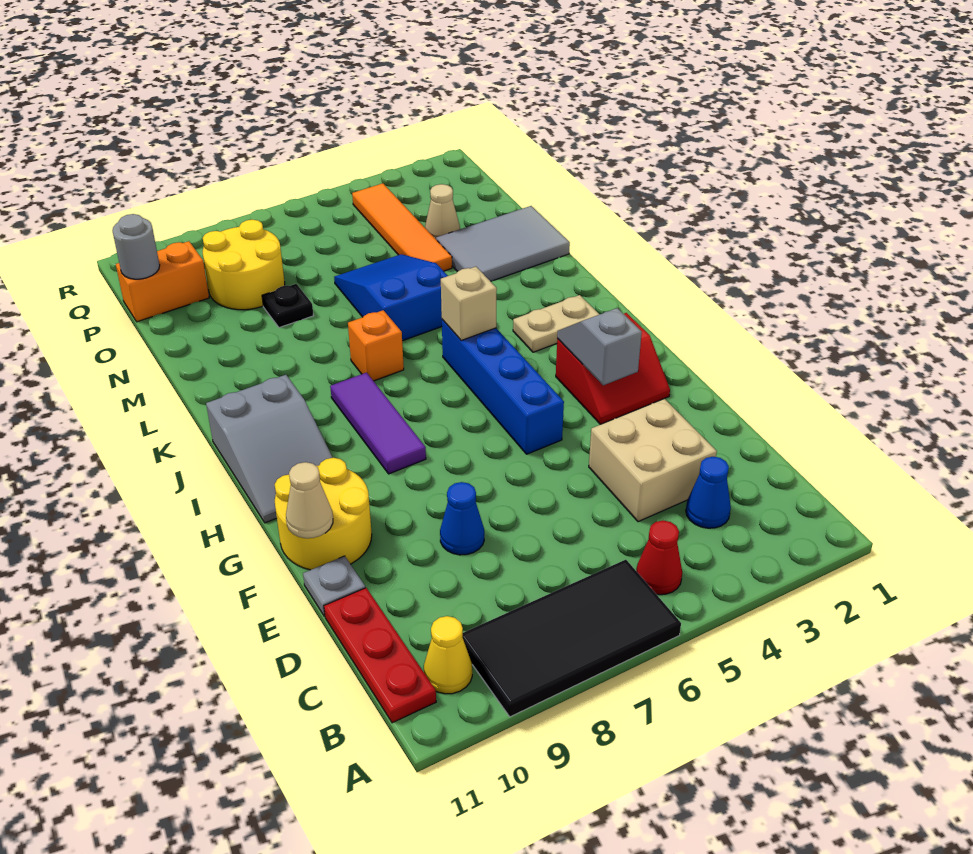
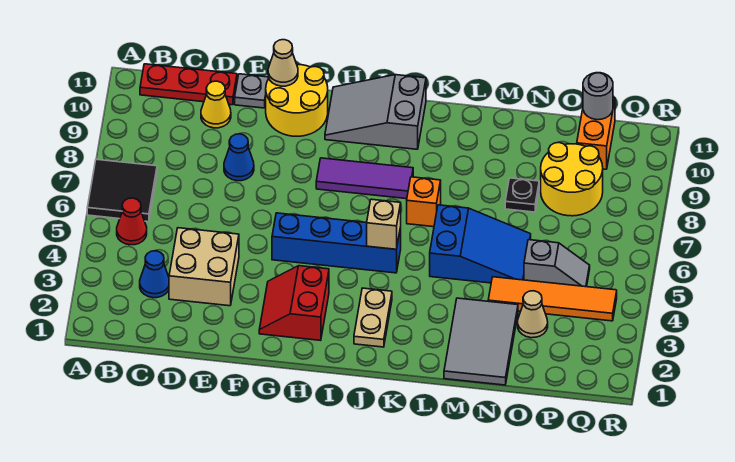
black tile A6:B9 level 1 -> black tile A6:B7 level 1
yellow cone B10 level 1 -> yellow cone D10 level 1
grey slope G3:H3 level 2 top G -> grey slope O5:P5 level 1 top O

